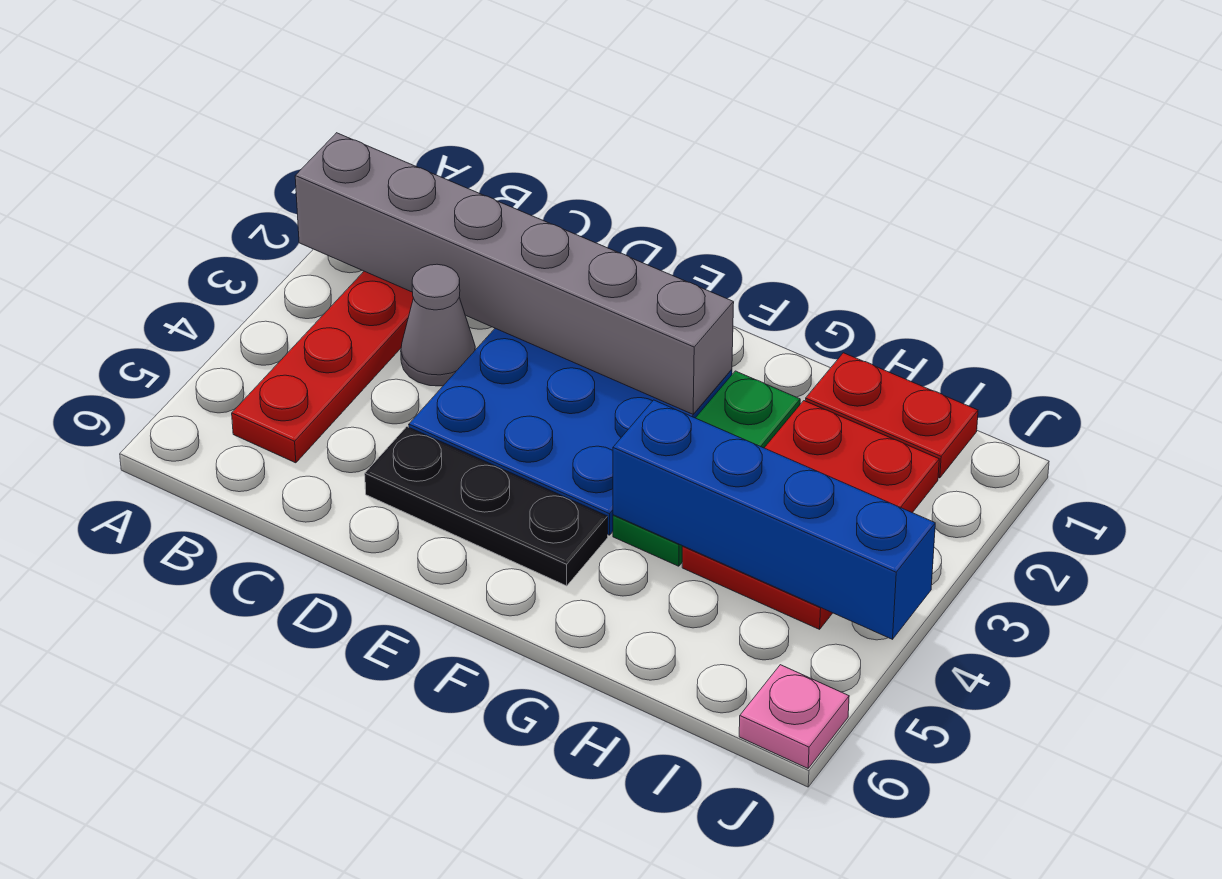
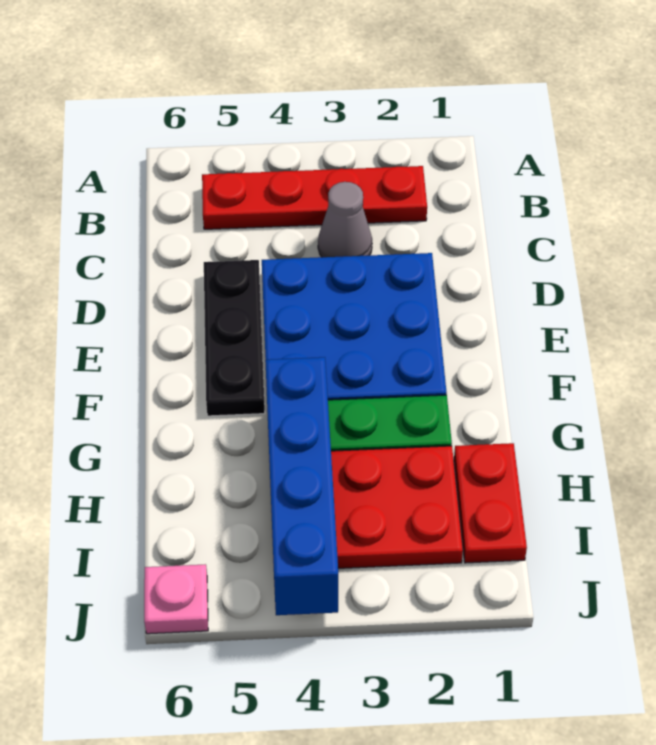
grey brick A2:F2 level 2 -> none

